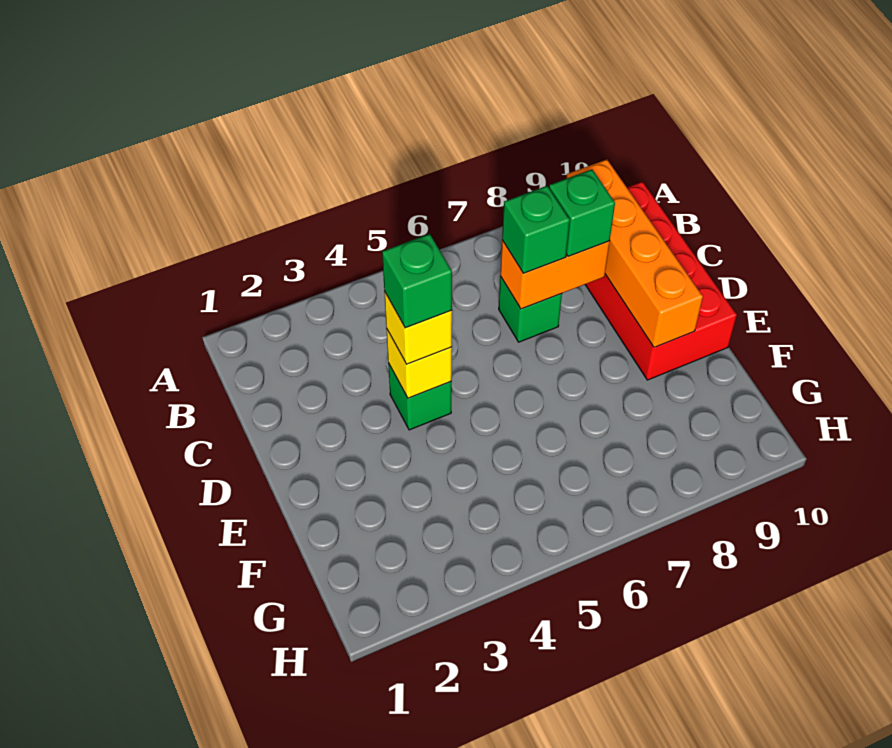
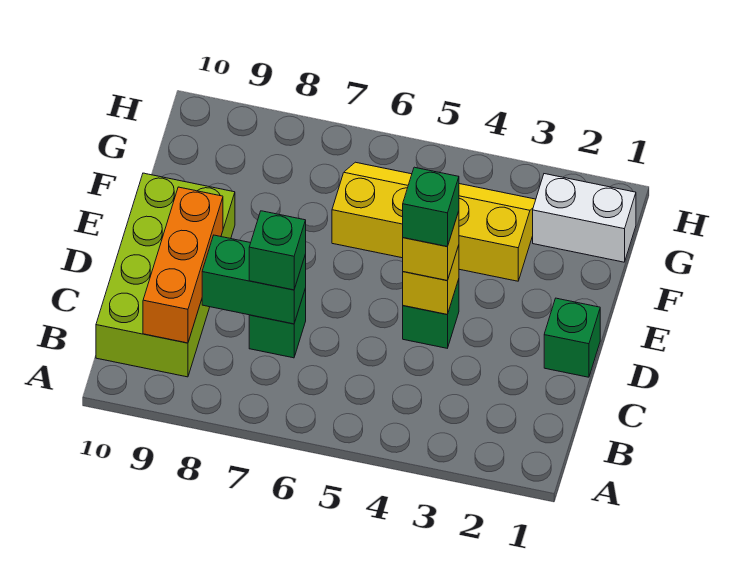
red brick B9:E10 level 1 -> lime brick B9:E10 level 1
orange brick B9:E9 level 2 -> orange brick B9:D9 level 2
orange brick C7:C8 level 2 -> green brick C7:C8 level 2
green brick C8 level 3 -> green brick D1 level 1
none -> yellow slope F3:G6 level 1 top F
none -> white brick G1:G2 level 1

